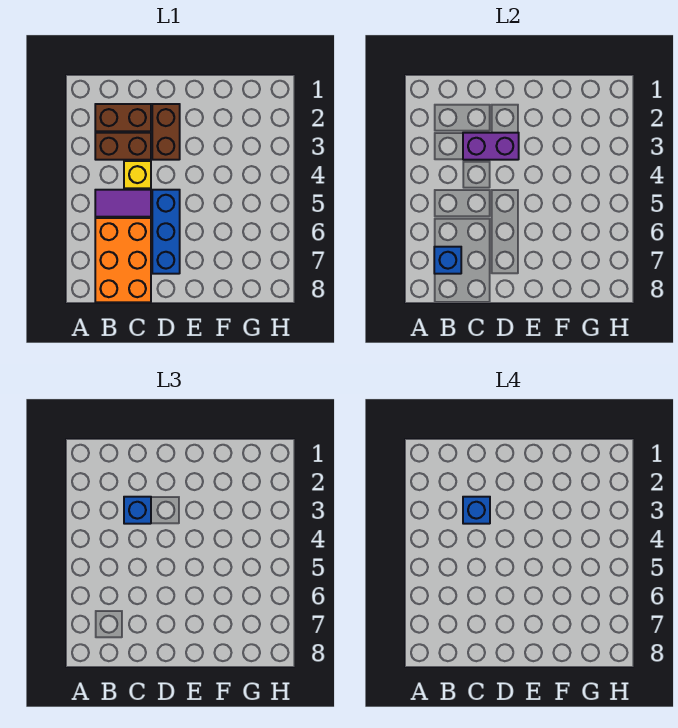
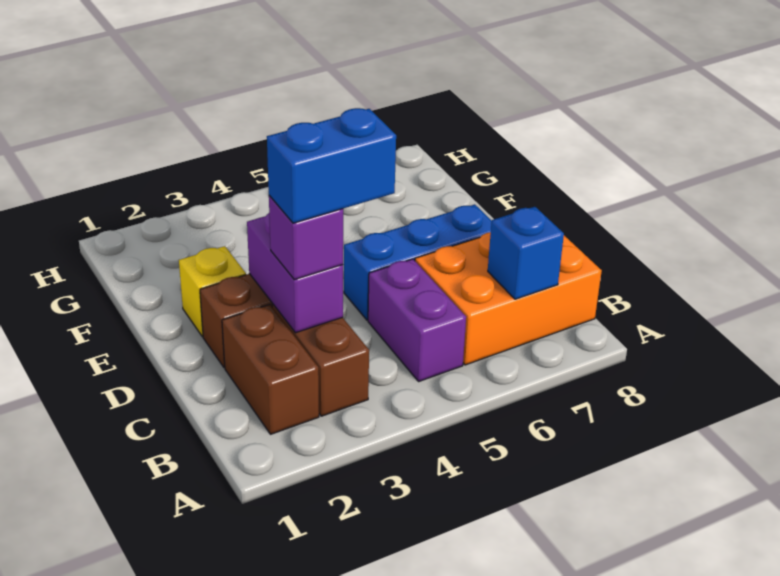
purple tile B5:C5 level 1 -> purple brick B5:C5 level 1
blue brick C3 level 3 -> purple brick C3 level 3
blue brick C3 level 4 -> blue brick C3:C4 level 4
yellow brick C4 level 1 -> yellow brick E2 level 1

